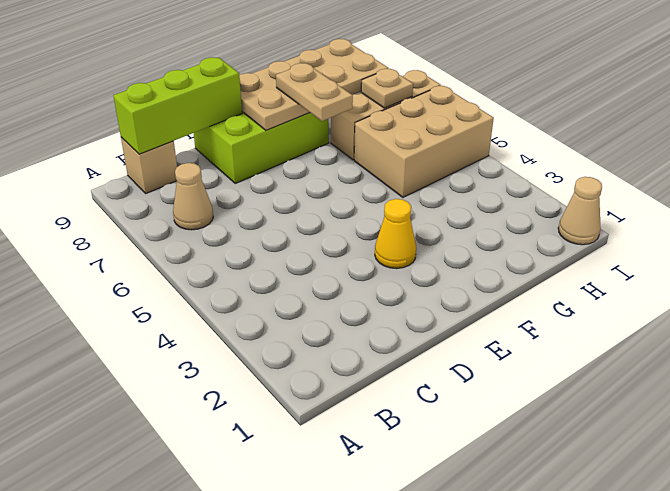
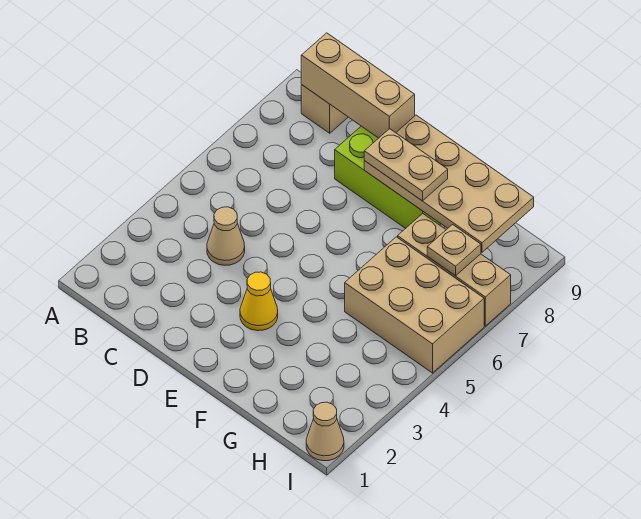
tan cone B7 level 1 -> tan cone C4 level 1
lime brick B9:D9 level 2 -> tan brick B9:D9 level 2
tan plate F7:F8 level 3 -> tan plate E8:F8 level 3

